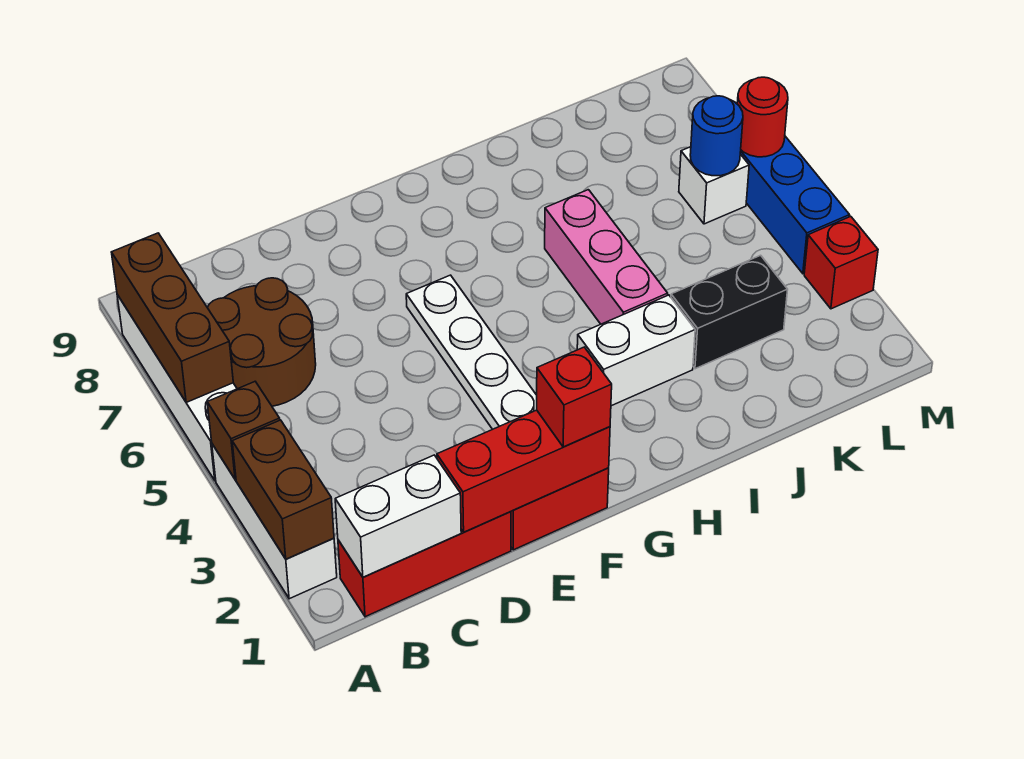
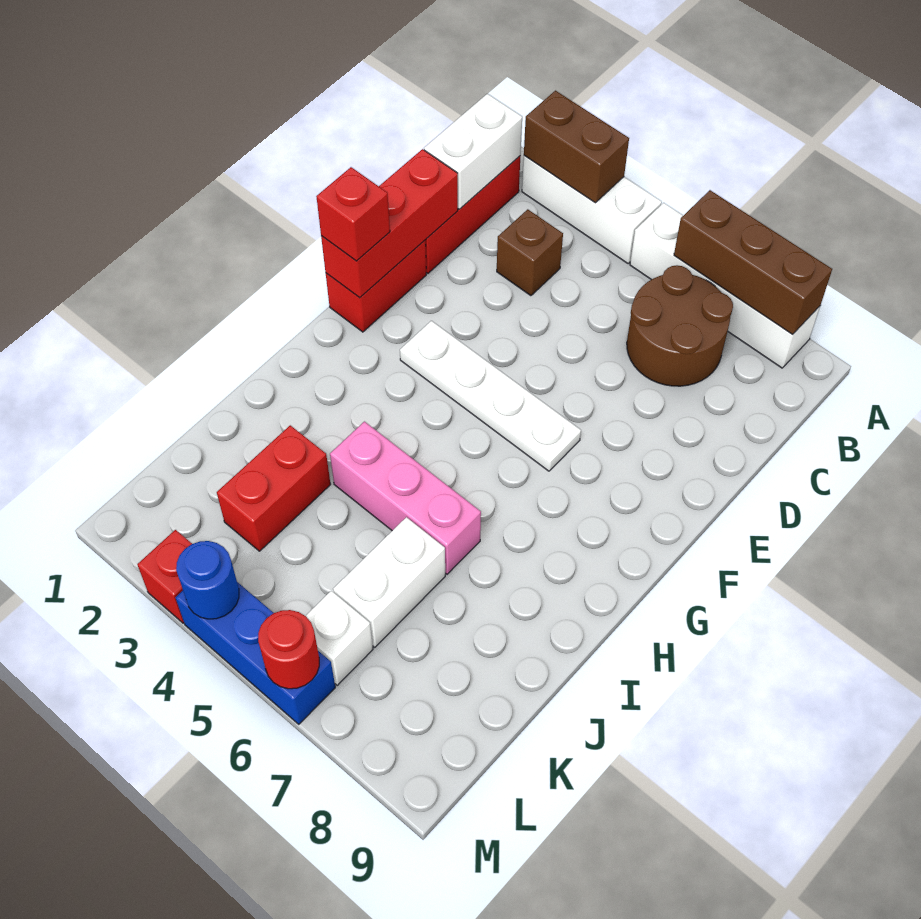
brown brick A4 level 2 -> brown brick C3 level 1
white brick H3:I3 level 1 -> white brick J6:K6 level 1
black brick J3:K3 level 1 -> red brick J3:K3 level 1
blue round brick L6 level 2 -> blue round brick M4 level 2

